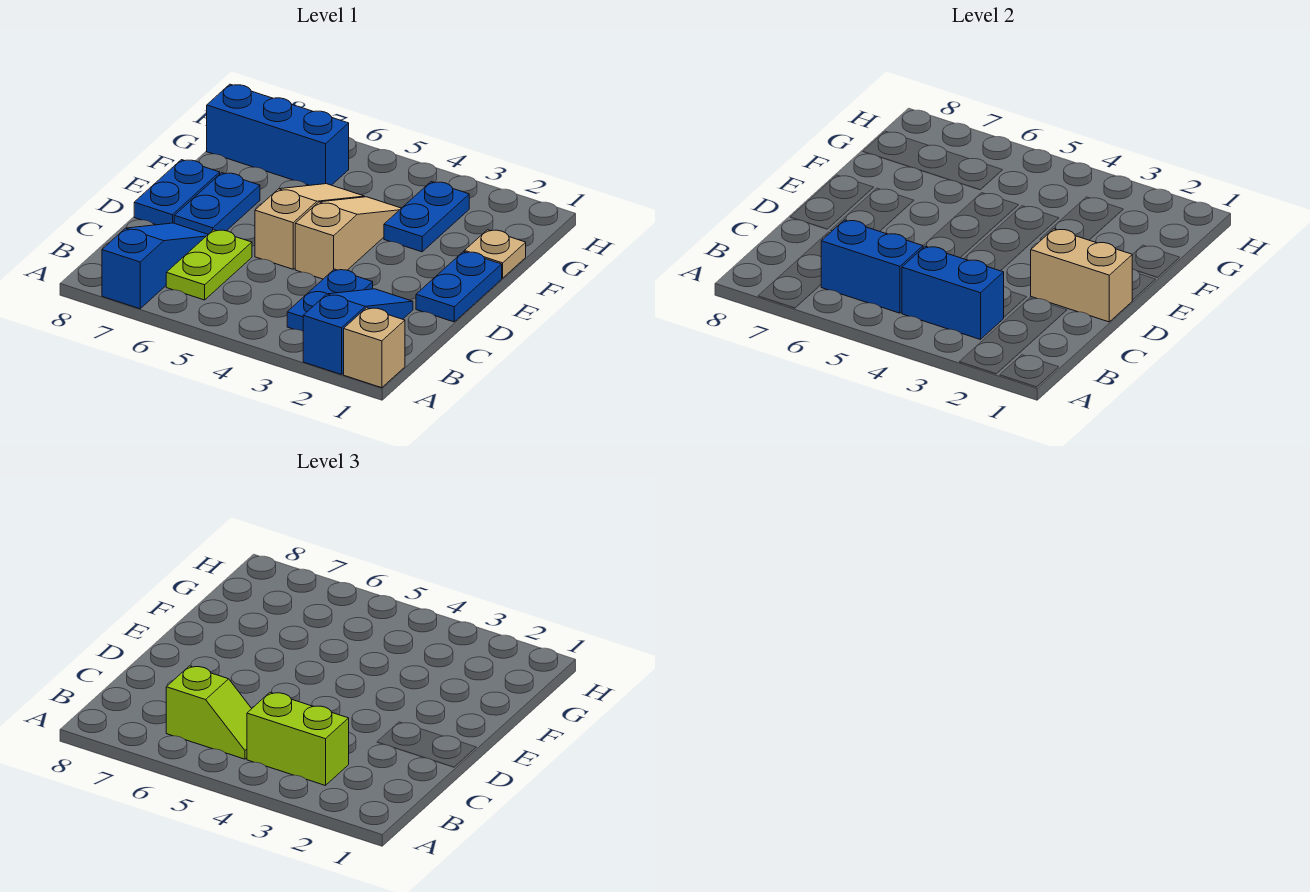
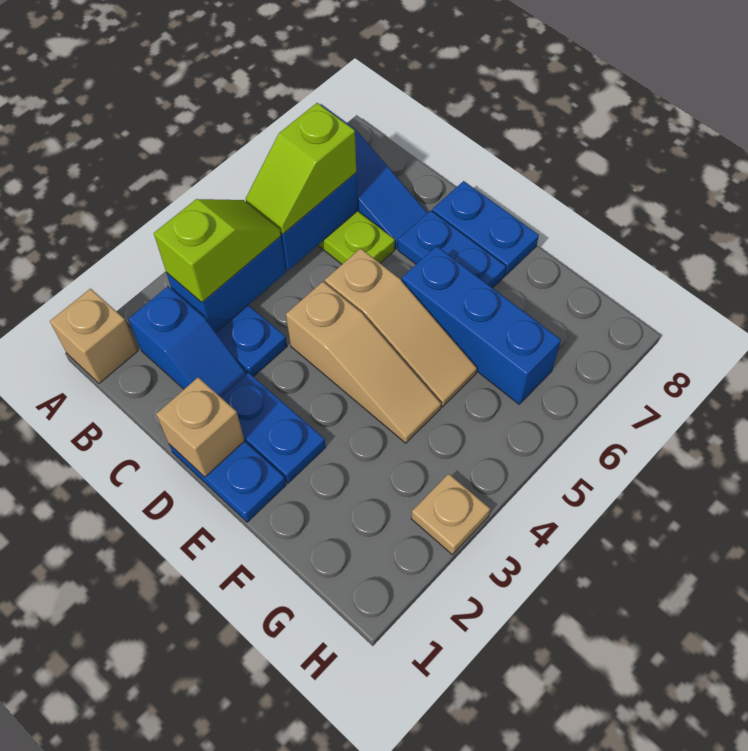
blue slope A2:C2 level 1 top A -> blue slope B2:C2 level 1 top B
lime brick B3:B4 level 3 -> lime slope B3:B4 level 3 top 3
tan brick D1:D2 level 2 -> tan brick D1 level 2
tan plate F1 level 1 -> tan plate H3 level 1
blue plate F3:G3 level 1 -> blue plate D2:E2 level 1
blue brick G6:G8 level 1 -> blue brick E6:G6 level 1

